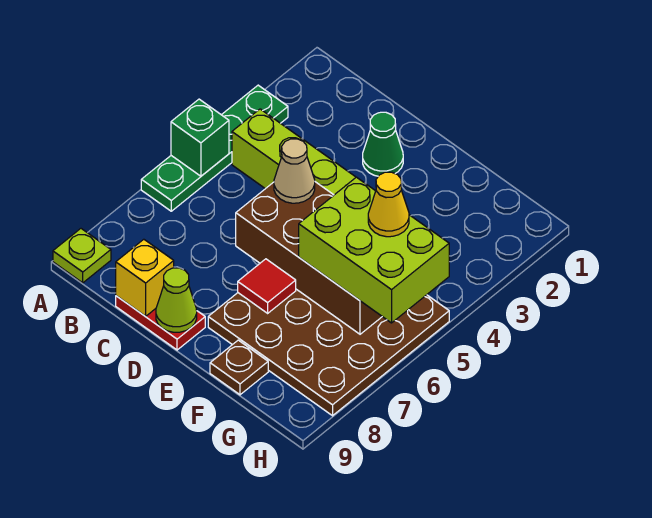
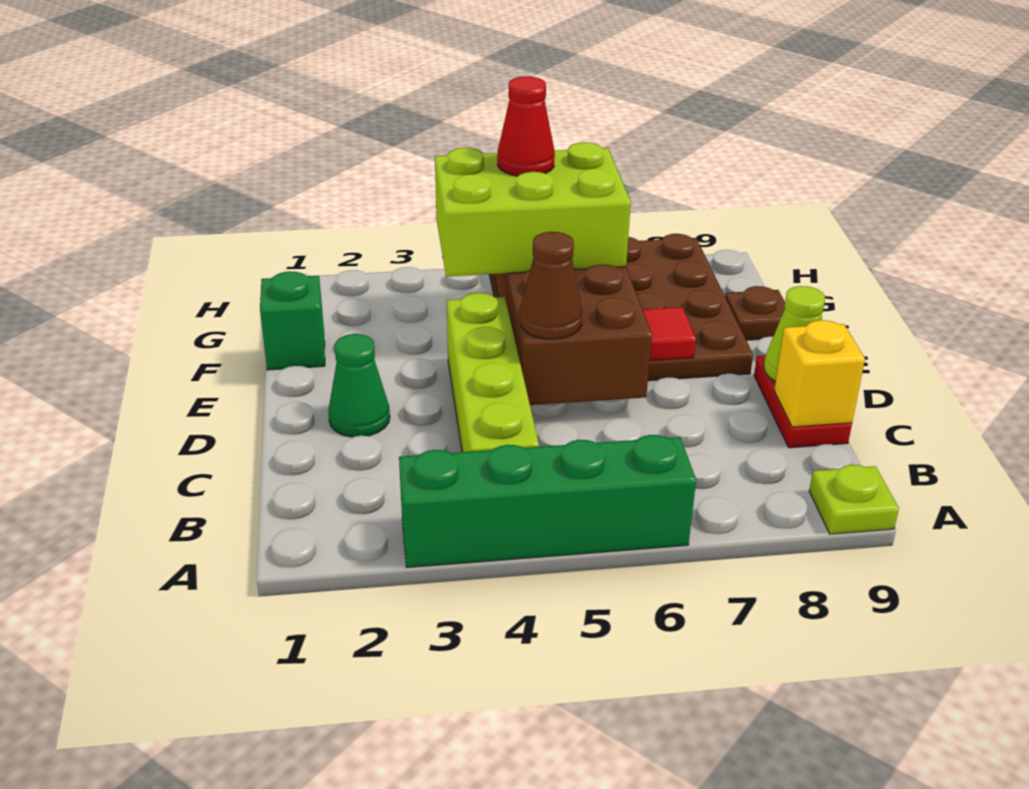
green plate A3:A6 level 1 -> green brick A3:A6 level 1
green brick A5 level 2 -> green brick F1 level 1
tan cone D5 level 3 -> brown cone D5 level 3
lime brick F5:H6 level 3 -> lime brick F4:G6 level 3
yellow cone G5 level 4 -> red cone G5 level 4

